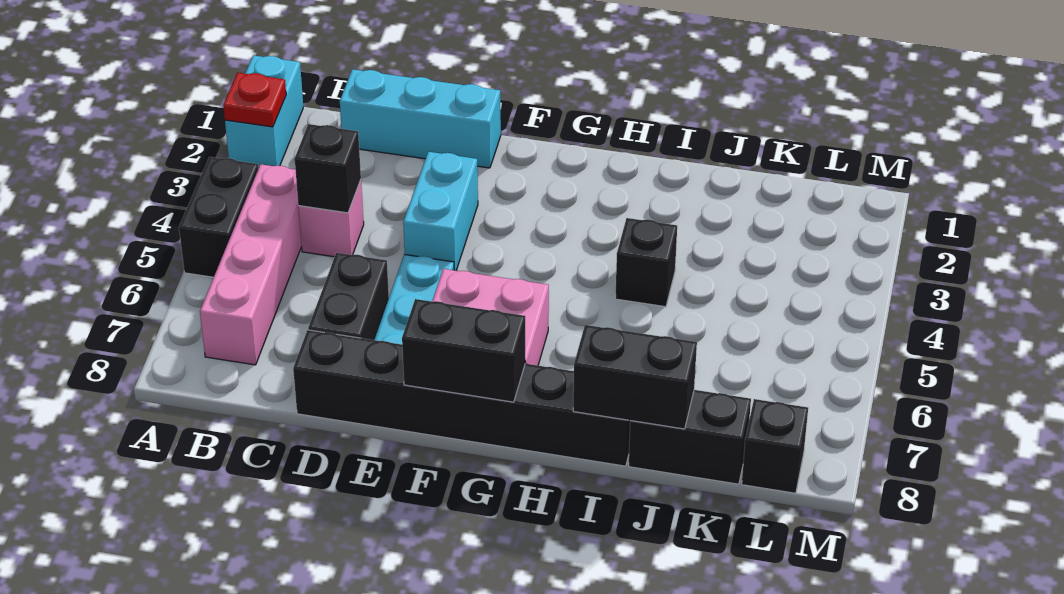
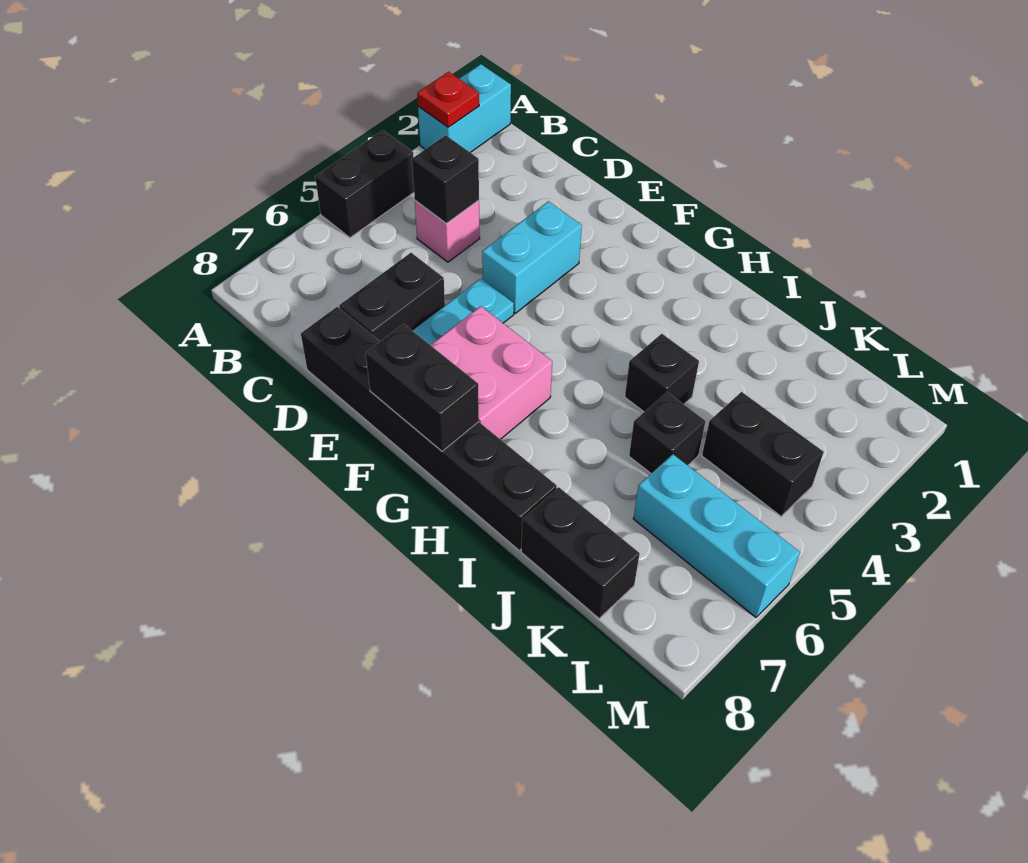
pink brick B4:B7 level 1 -> none
cyan brick C1:E1 level 1 -> cyan brick K6:M6 level 1
black brick I8:J8 level 2 -> black brick K4:L4 level 1
black brick L8 level 1 -> black brick J5 level 1

